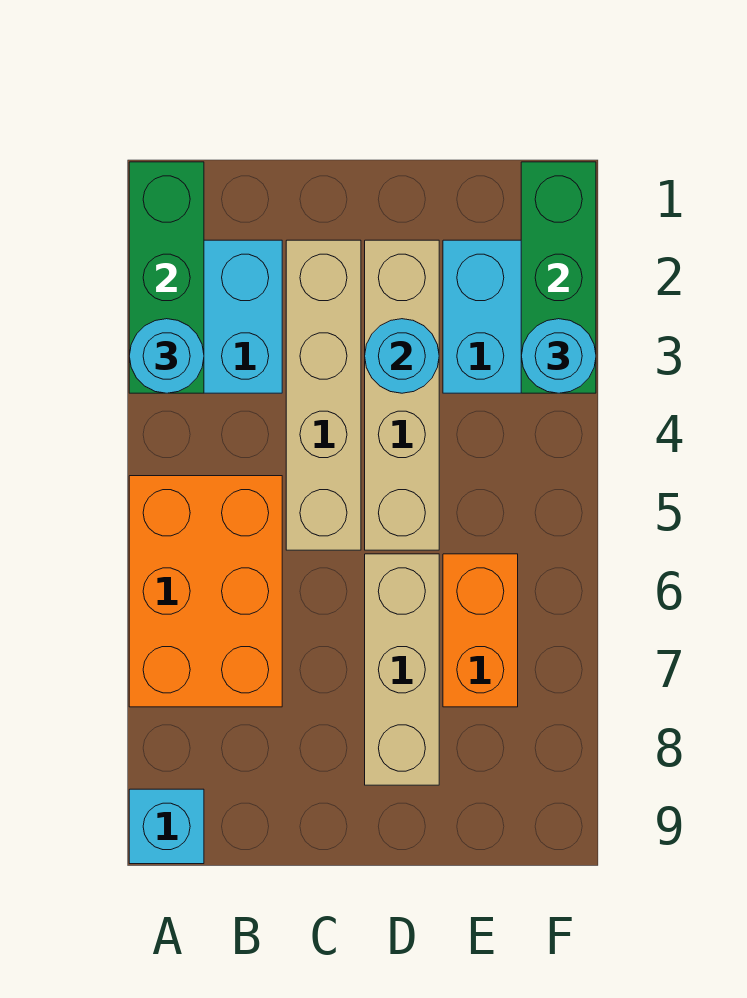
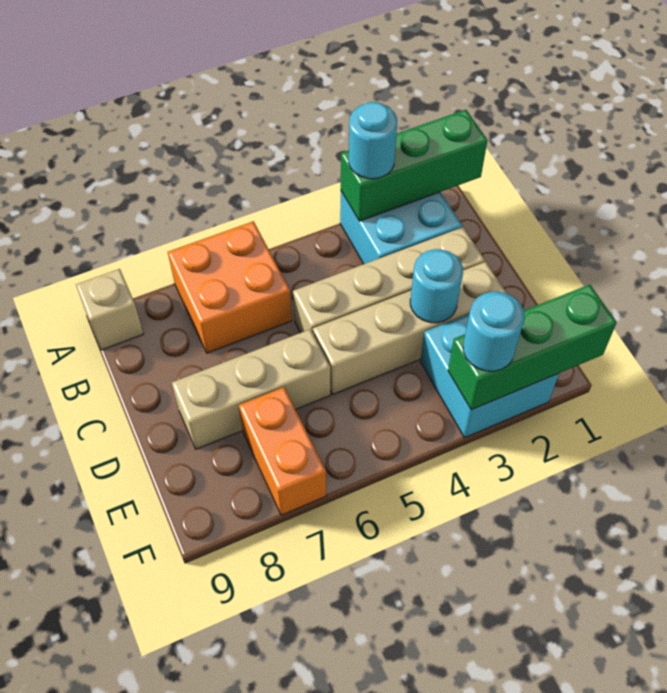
orange brick A5:B7 level 1 -> orange brick A6:B7 level 1
cyan brick A9 level 1 -> tan brick A9 level 1
orange brick E6:E7 level 1 -> orange brick E7:F7 level 1

